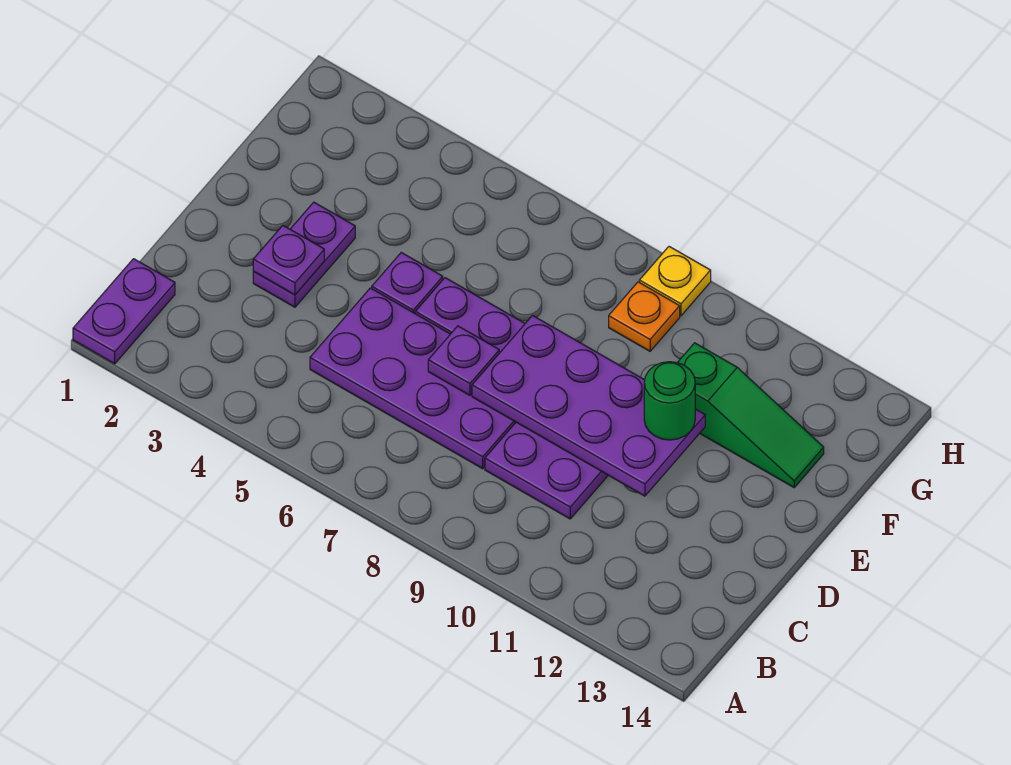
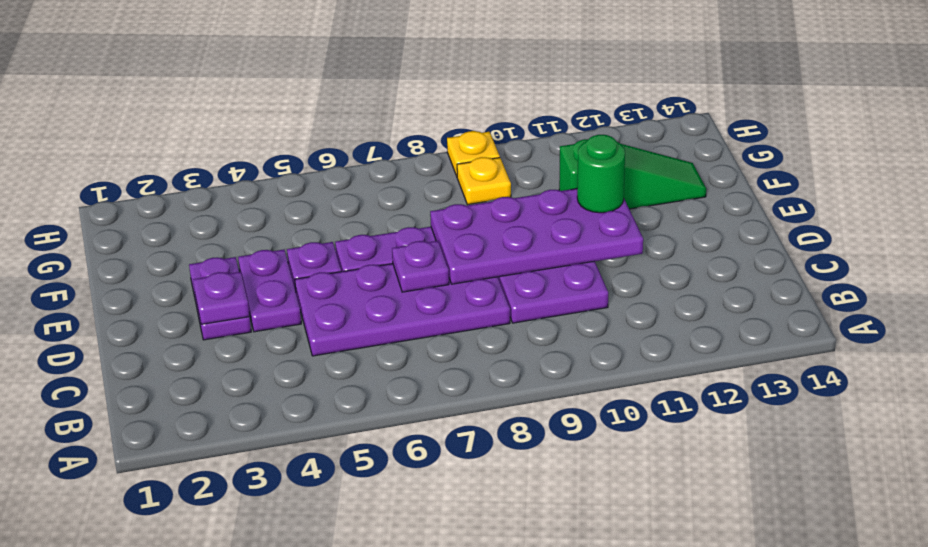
purple plate A1:B1 level 1 -> purple plate D4:E4 level 1
orange plate G9 level 1 -> yellow plate G9 level 1

